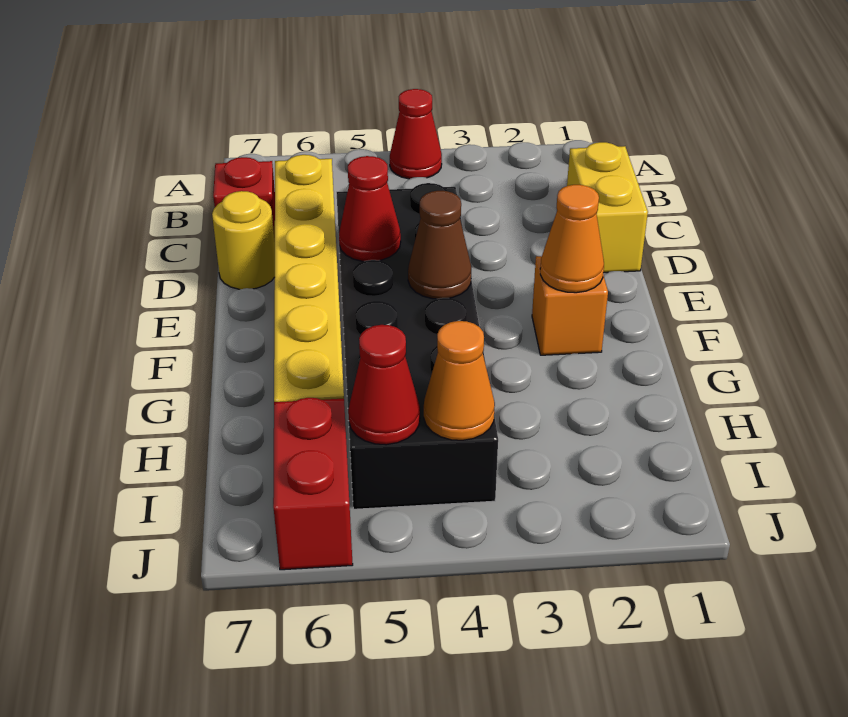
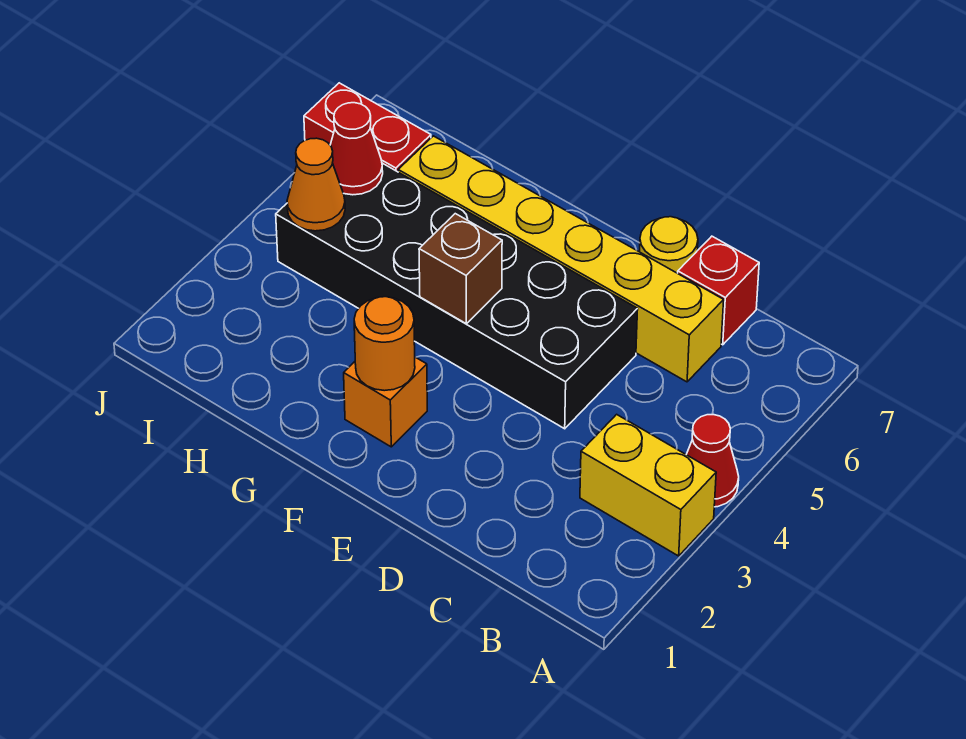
yellow brick C1:D1 level 1 -> yellow brick A3:B3 level 1
red cone E5 level 2 -> none
orange cone F2 level 2 -> orange round brick F2 level 2
brown cone F4 level 2 -> brown brick F4 level 2

